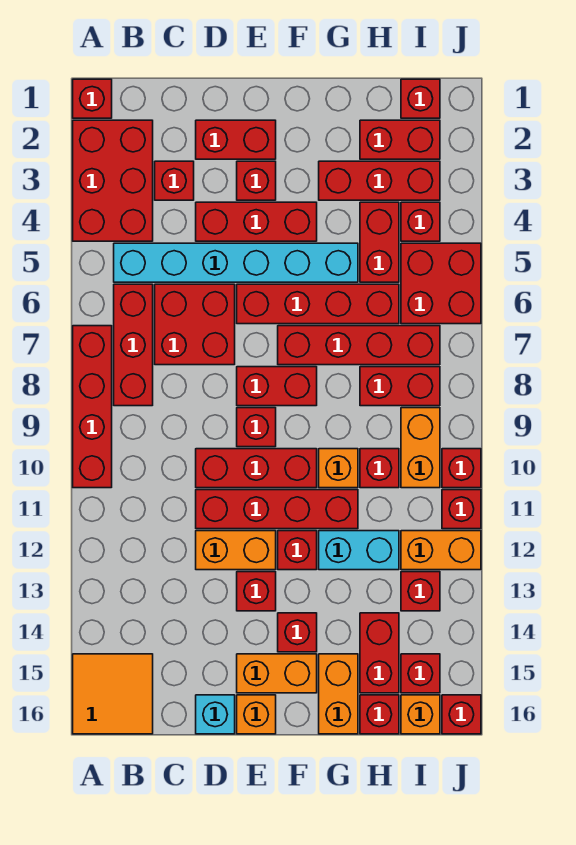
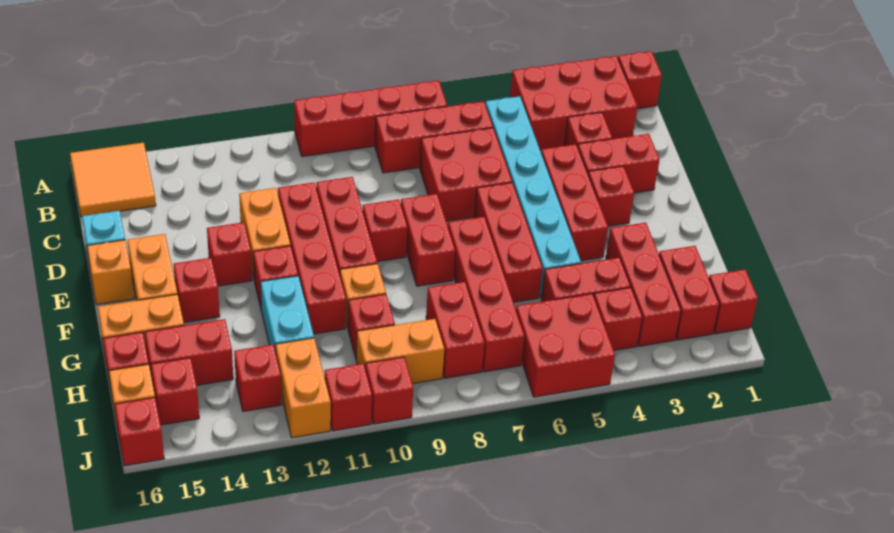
red brick D2:E2 level 1 -> red brick D2:D3 level 1
red brick E6:H6 level 1 -> red brick E6:G6 level 1

